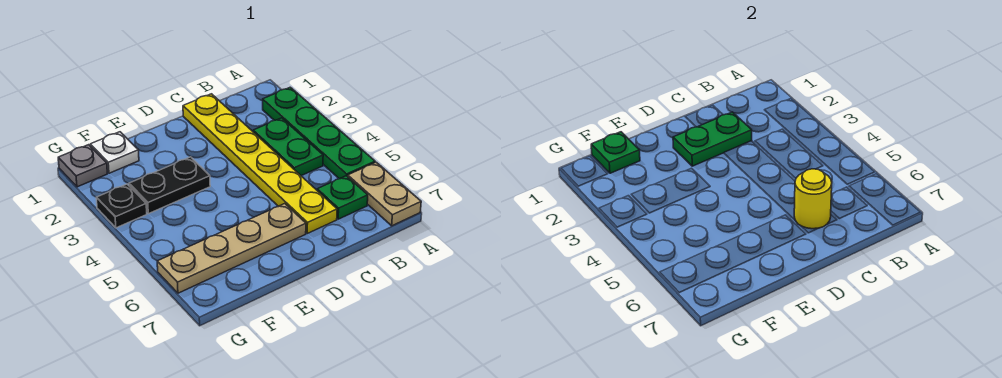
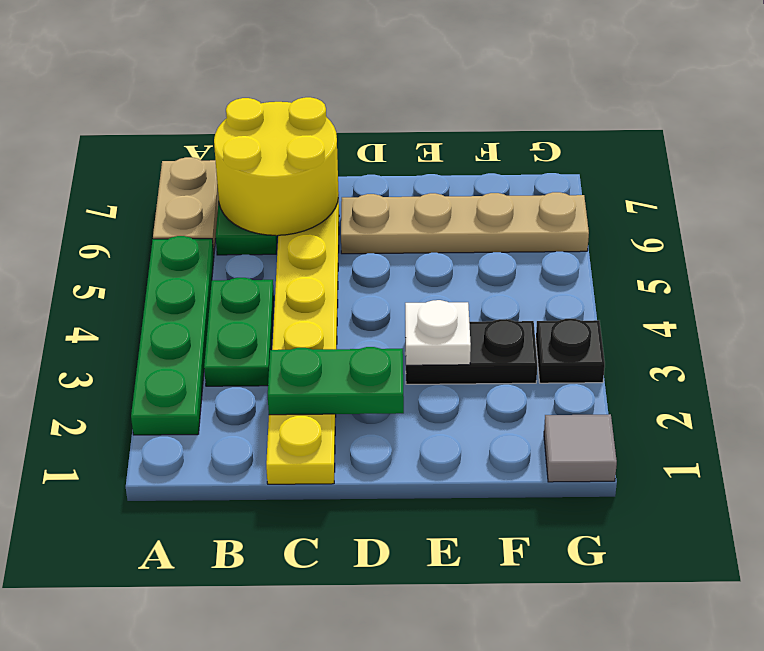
yellow round brick C6 level 2 -> yellow round brick B6:C7 level 2
white plate F1 level 1 -> white plate E3 level 2
green plate F1 level 2 -> none
grey plate G1 level 1 -> grey tile G1 level 1

